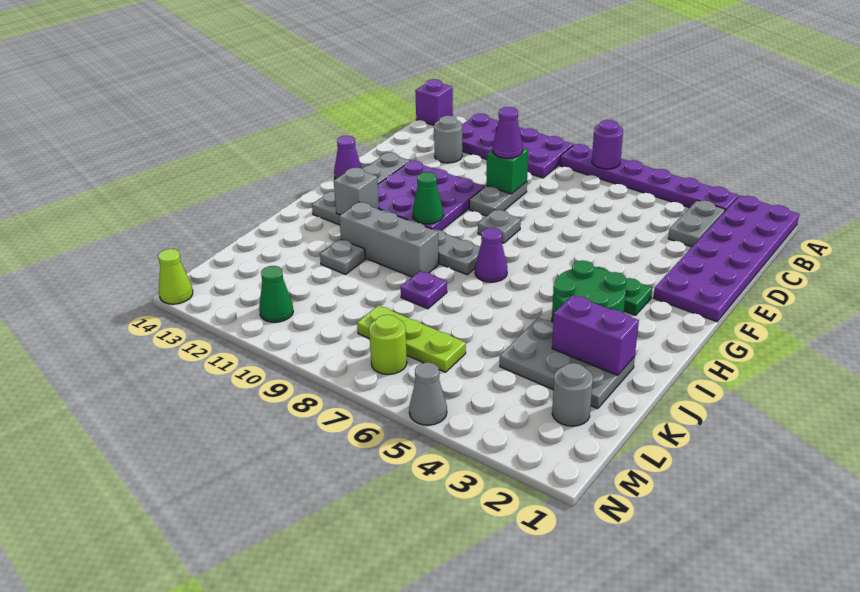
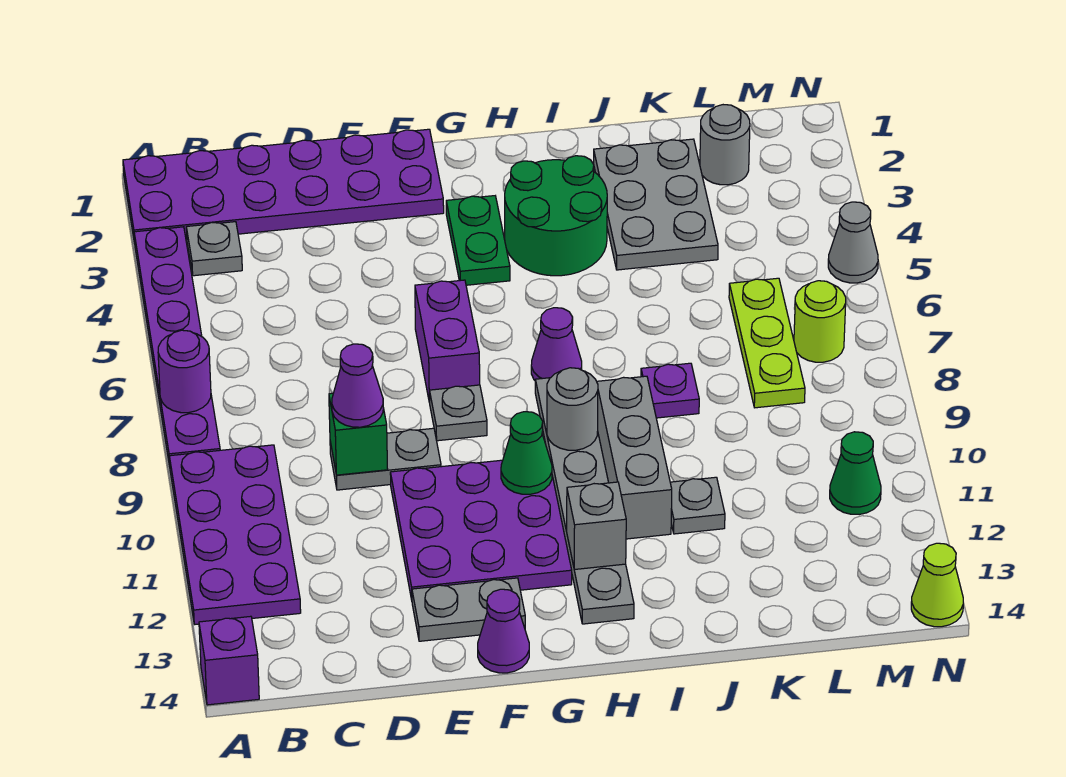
grey plate B3:C3 level 1 -> grey plate B3 level 1
grey round brick C12 level 1 -> grey round brick H9 level 2
purple brick J2:J3 level 2 -> purple brick F6:F7 level 1

